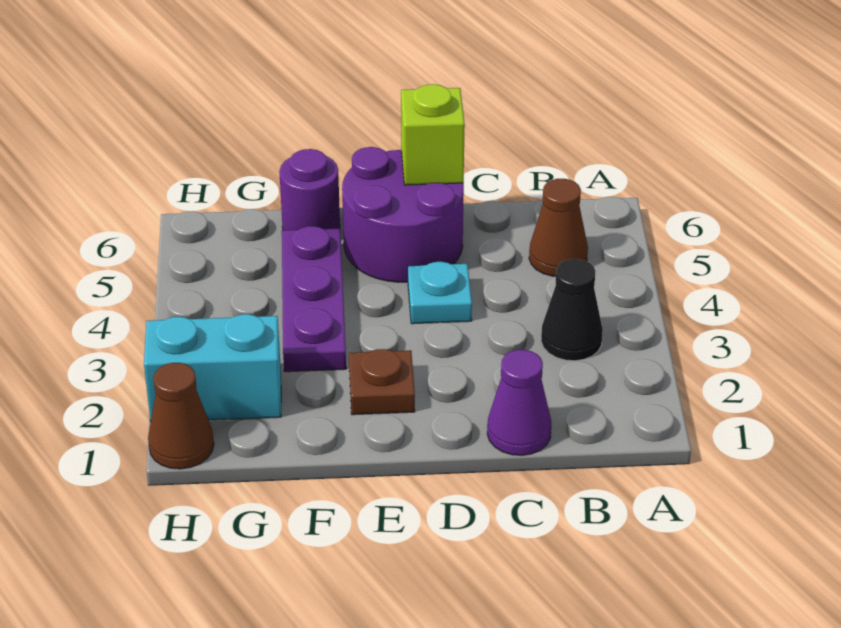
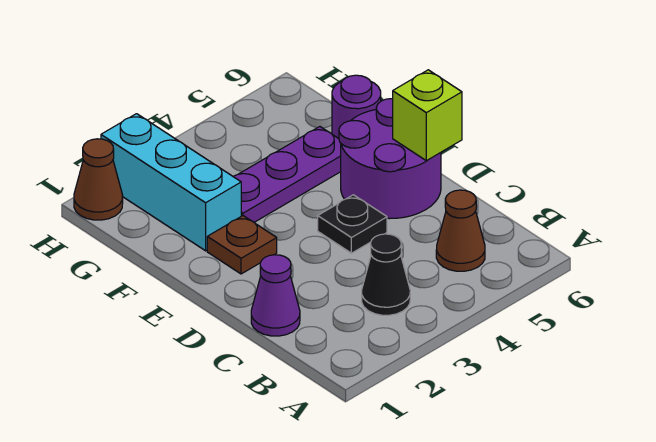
cyan plate D4 level 1 -> black plate D4 level 1
cyan brick G2:H2 level 1 -> cyan brick F2:H2 level 1

